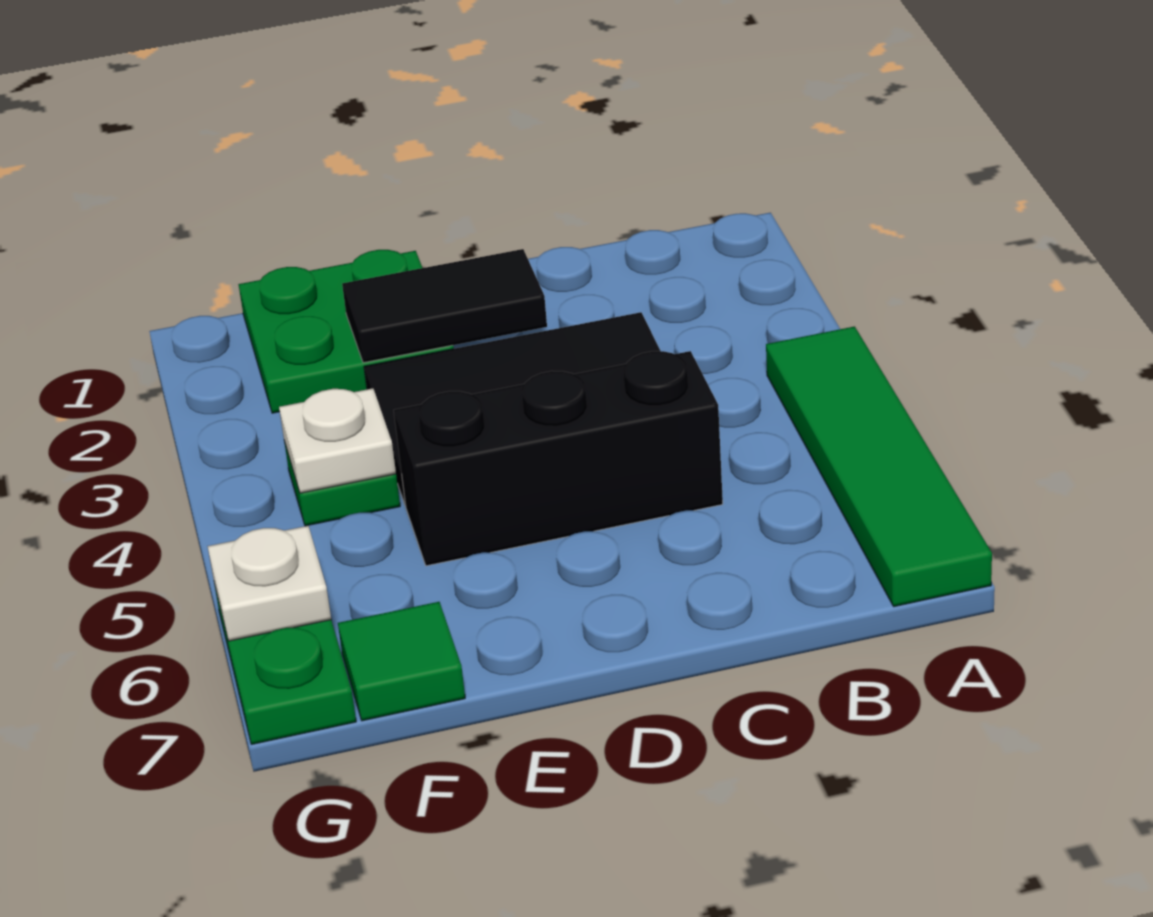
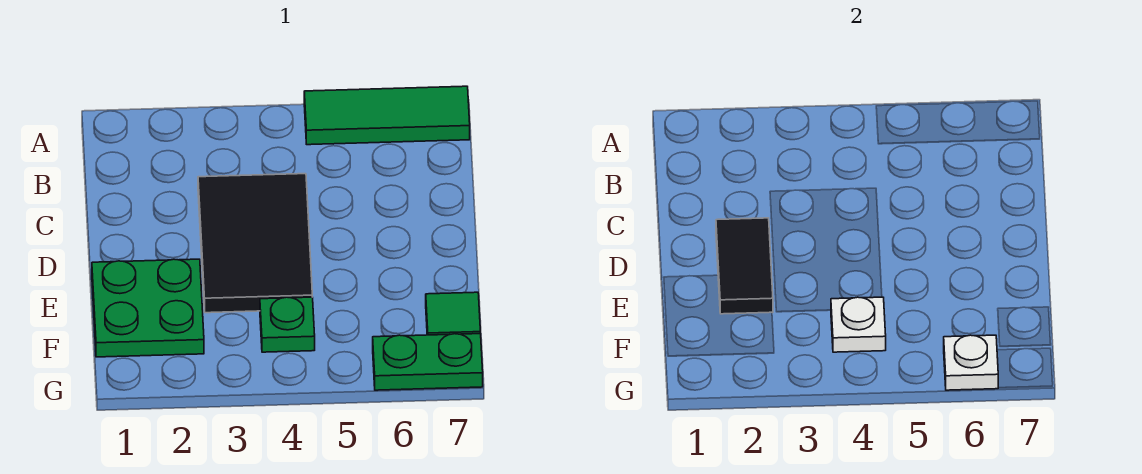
green tile A4:A7 level 1 -> green tile A5:A7 level 1
black brick C5:E5 level 1 -> none

